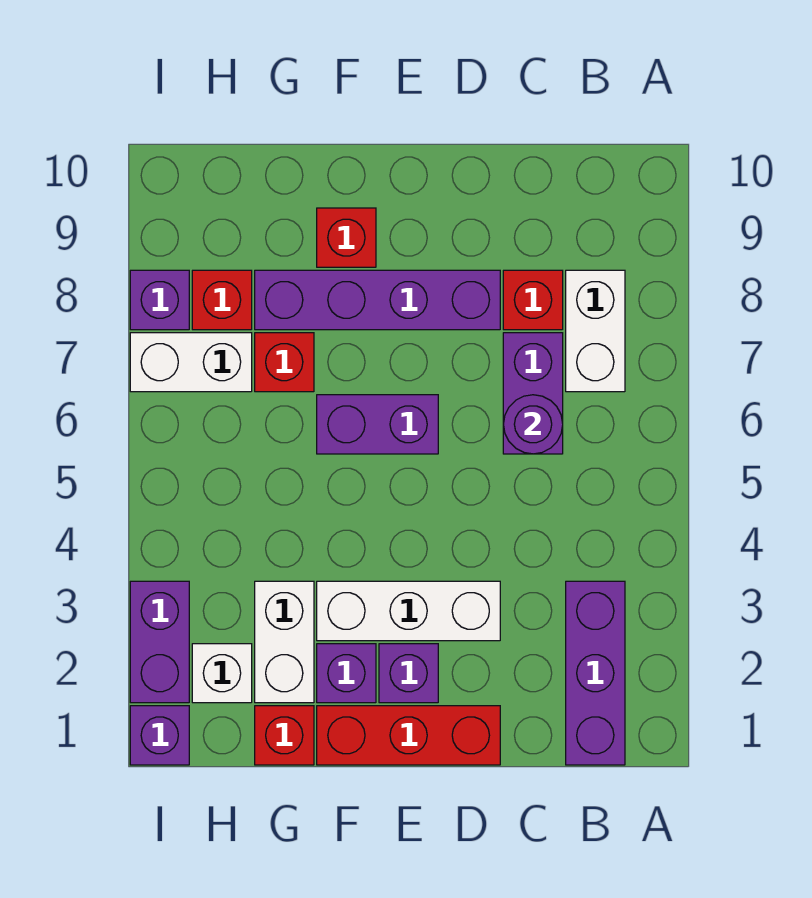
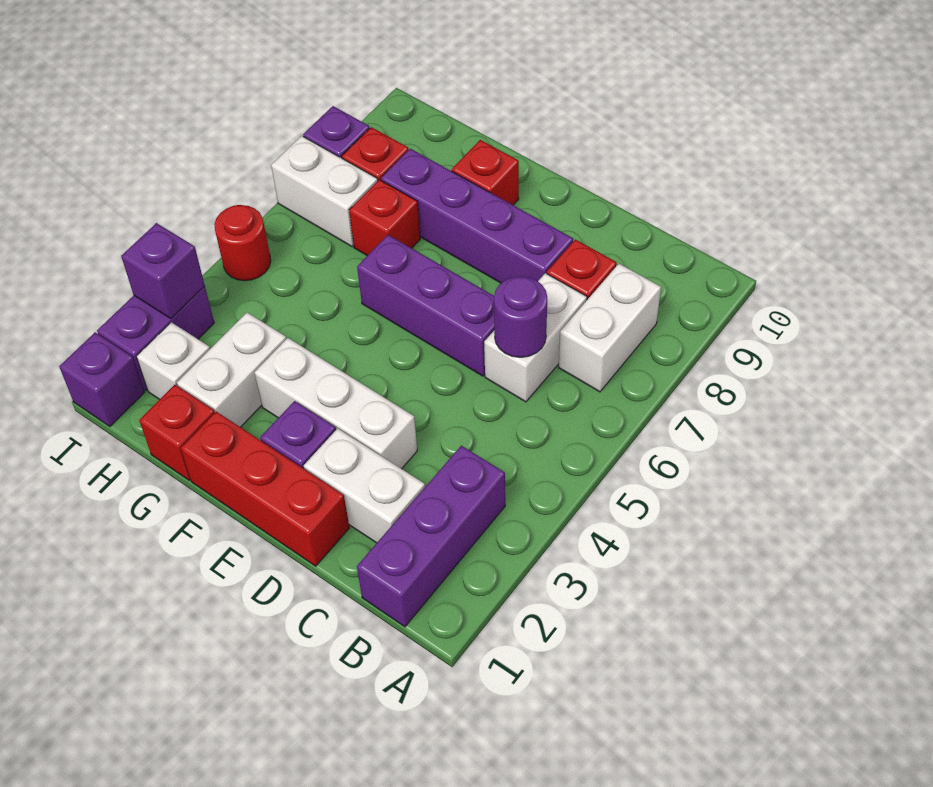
none -> white brick C2:D2 level 1
purple brick C6:C7 level 1 -> white brick C6:C7 level 1
purple brick E6:F6 level 1 -> purple brick D6:F6 level 1
purple brick F2 level 1 -> purple brick I3 level 2
none -> red round brick I5 level 1

